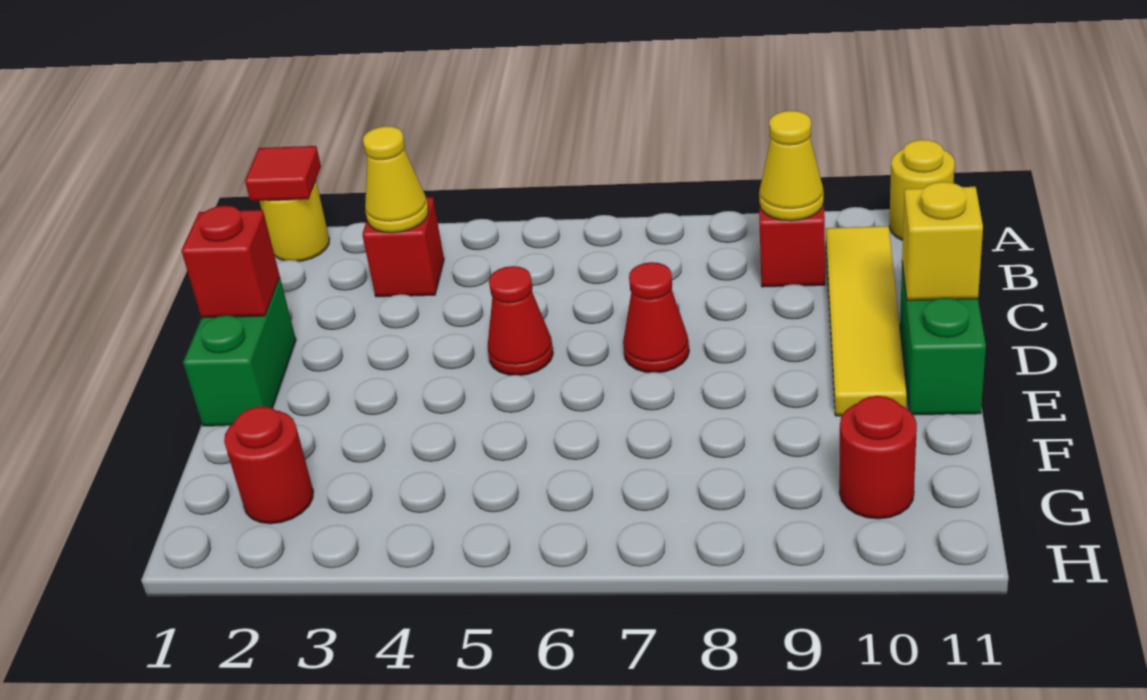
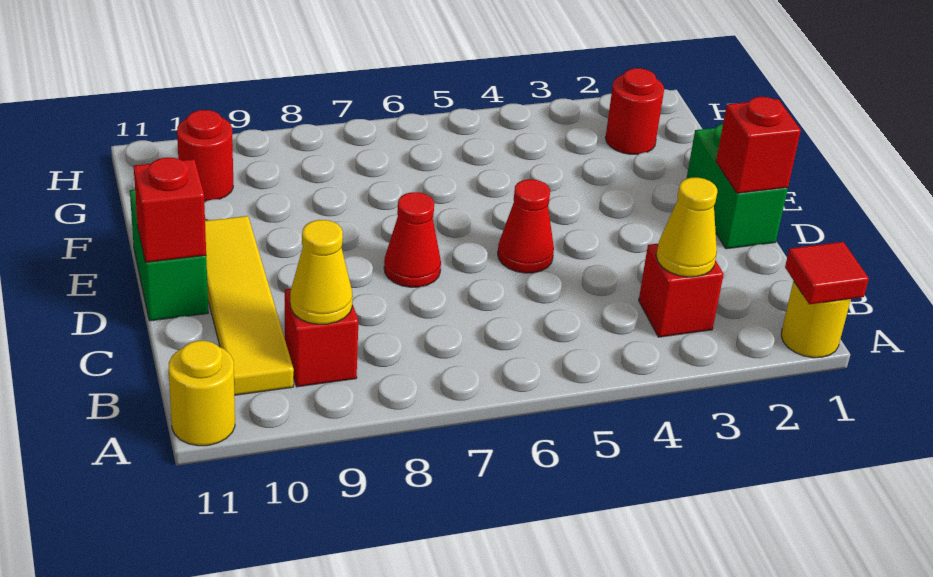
yellow brick D11 level 2 -> red brick D11 level 2

